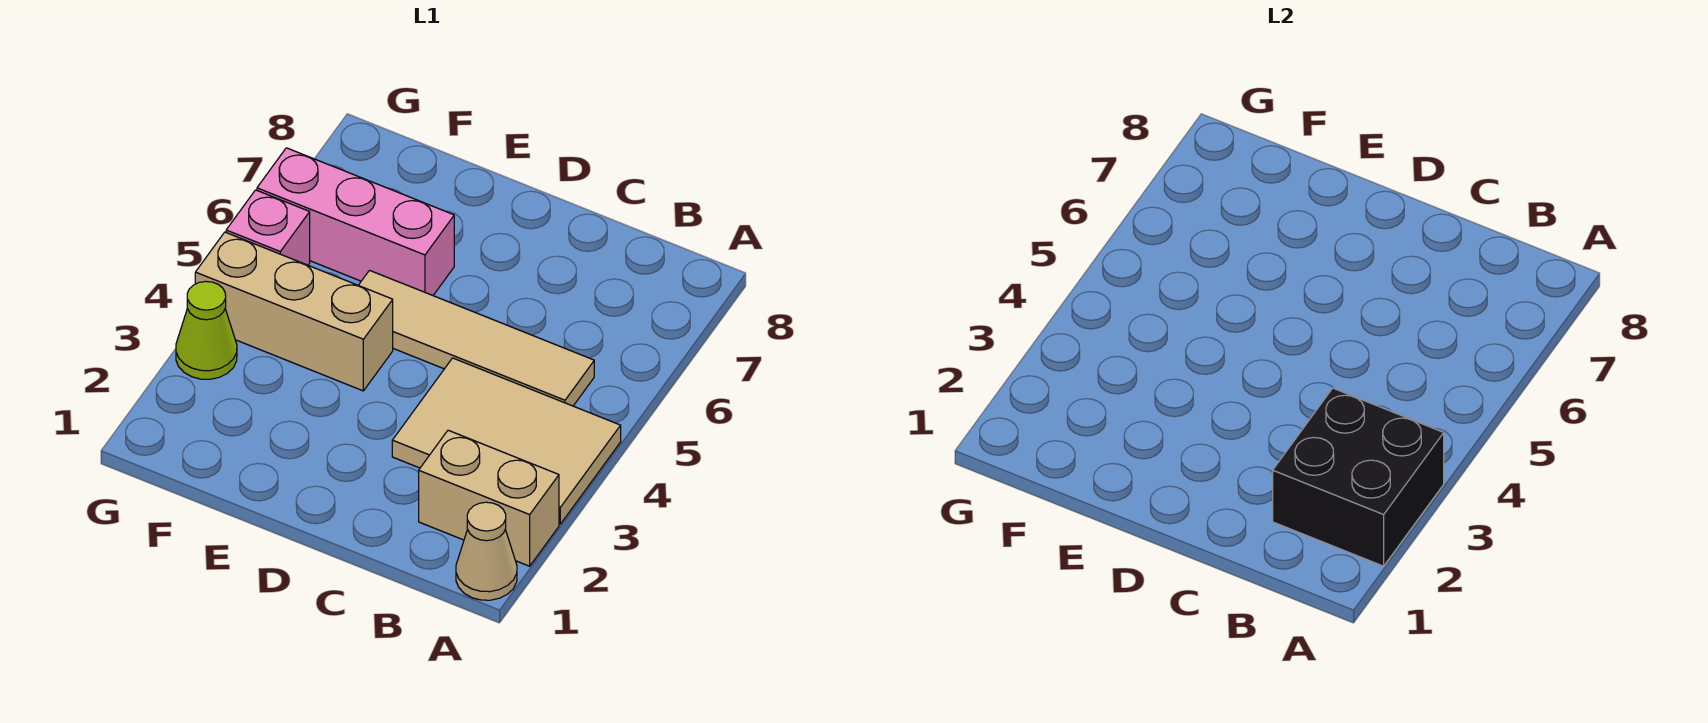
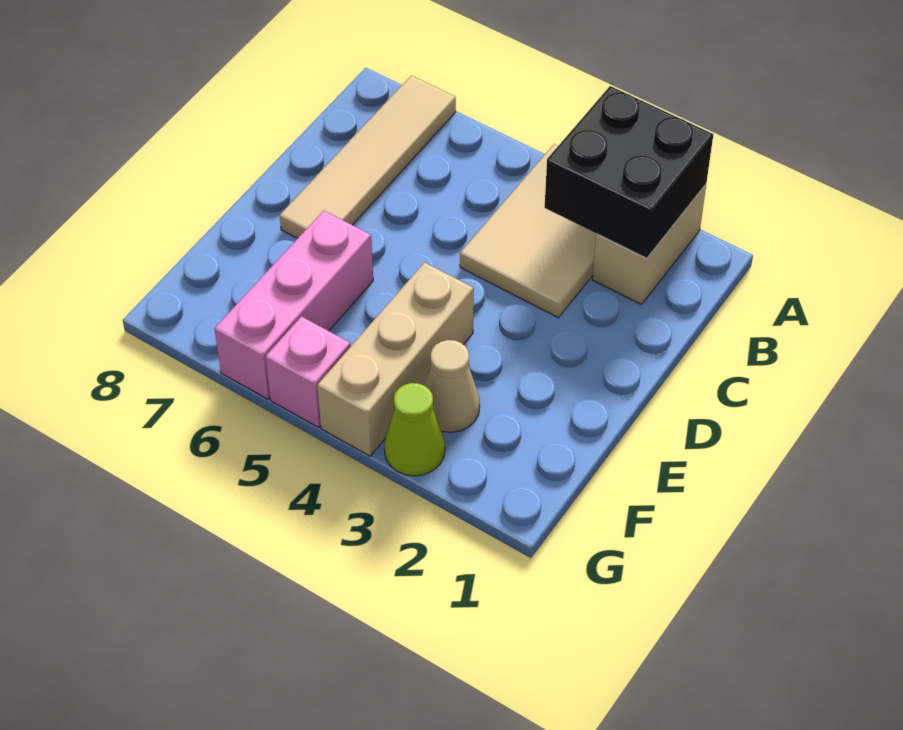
tan cone A1 level 1 -> tan cone F3 level 1
tan tile B5:E5 level 1 -> tan tile A7:D7 level 1

